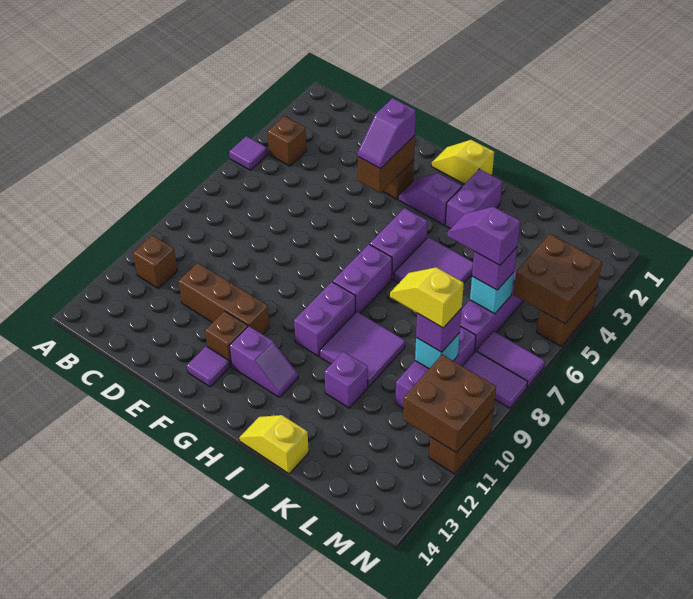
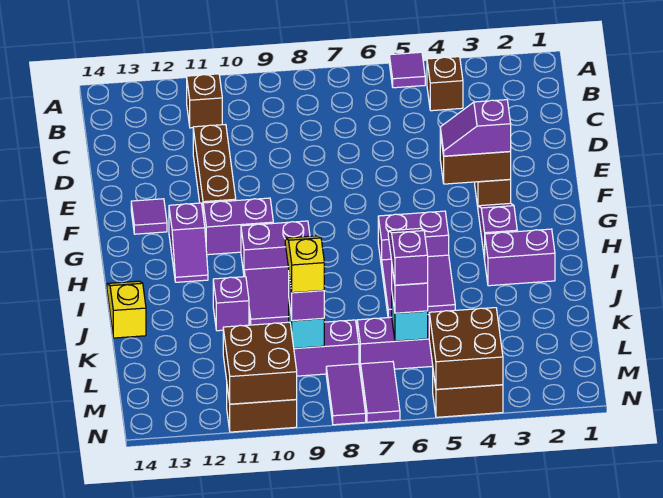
brown brick F12 level 1 -> none
yellow slope G1:H1 level 1 top H -> none
purple brick H7:H8 level 1 -> purple brick G10:G11 level 1

